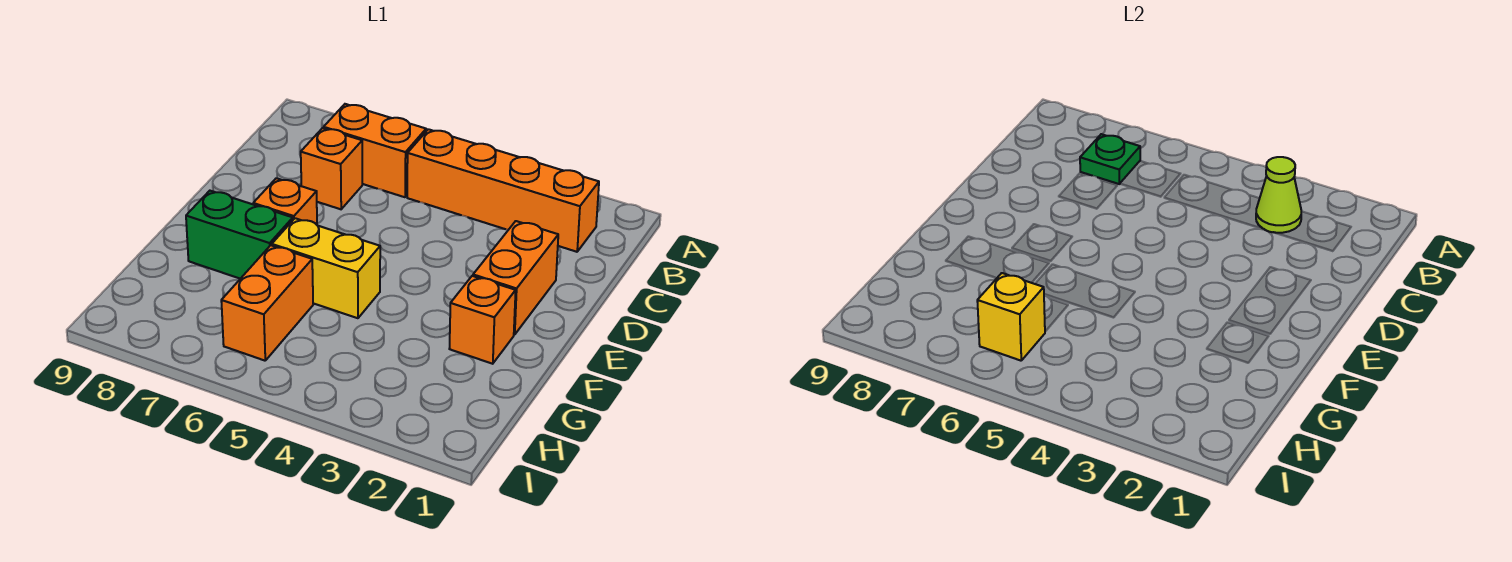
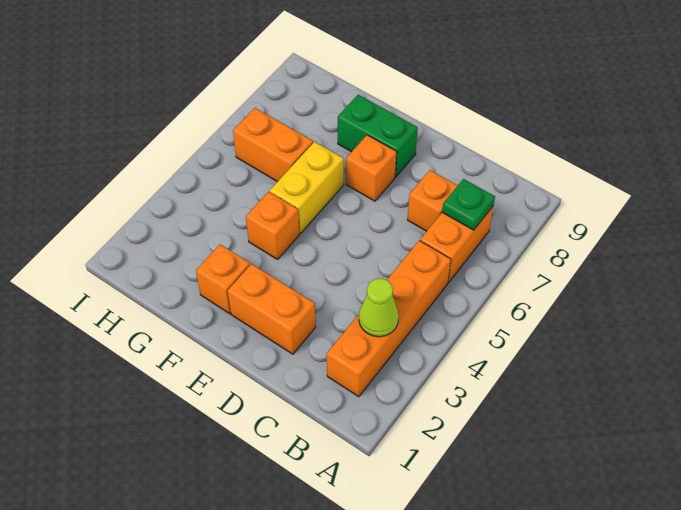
none -> orange brick F4 level 1
green brick F7:F8 level 1 -> green brick E8:F8 level 1
yellow brick H6 level 2 -> none

